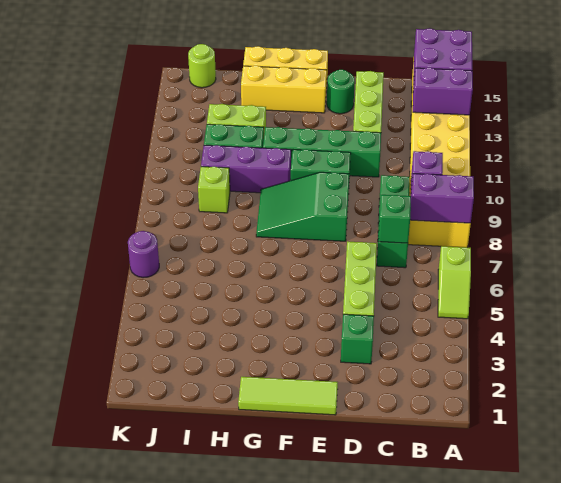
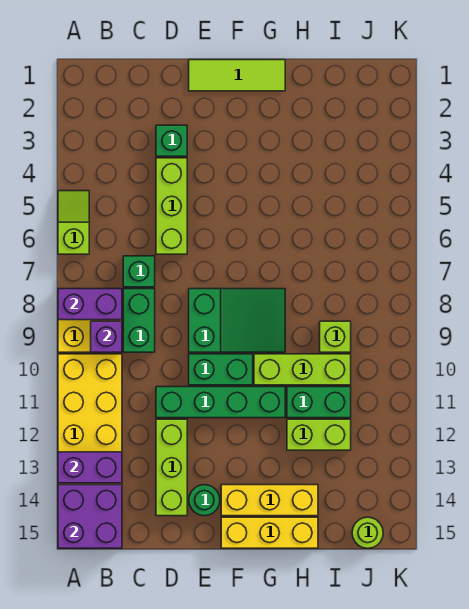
green brick C7 level 2 -> none
purple brick G10:I10 level 1 -> lime brick G10:I10 level 1
purple round brick K6 level 1 -> none

